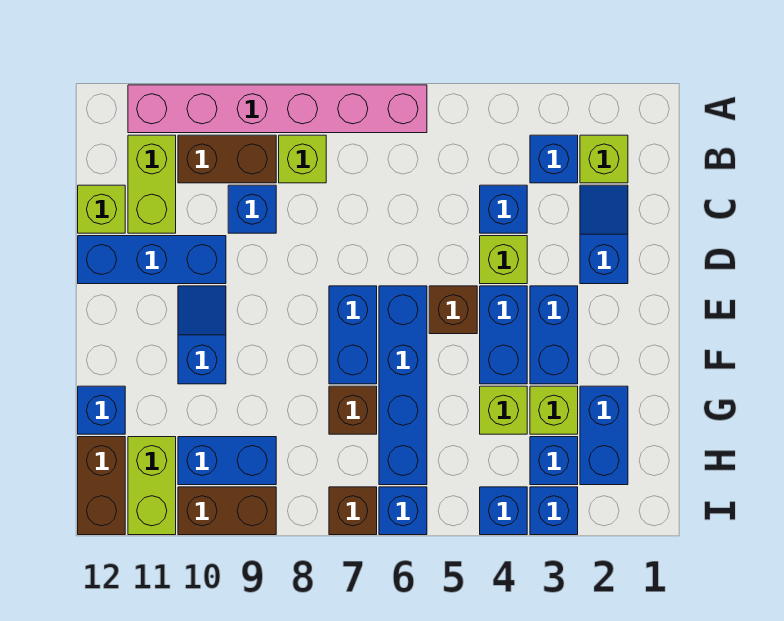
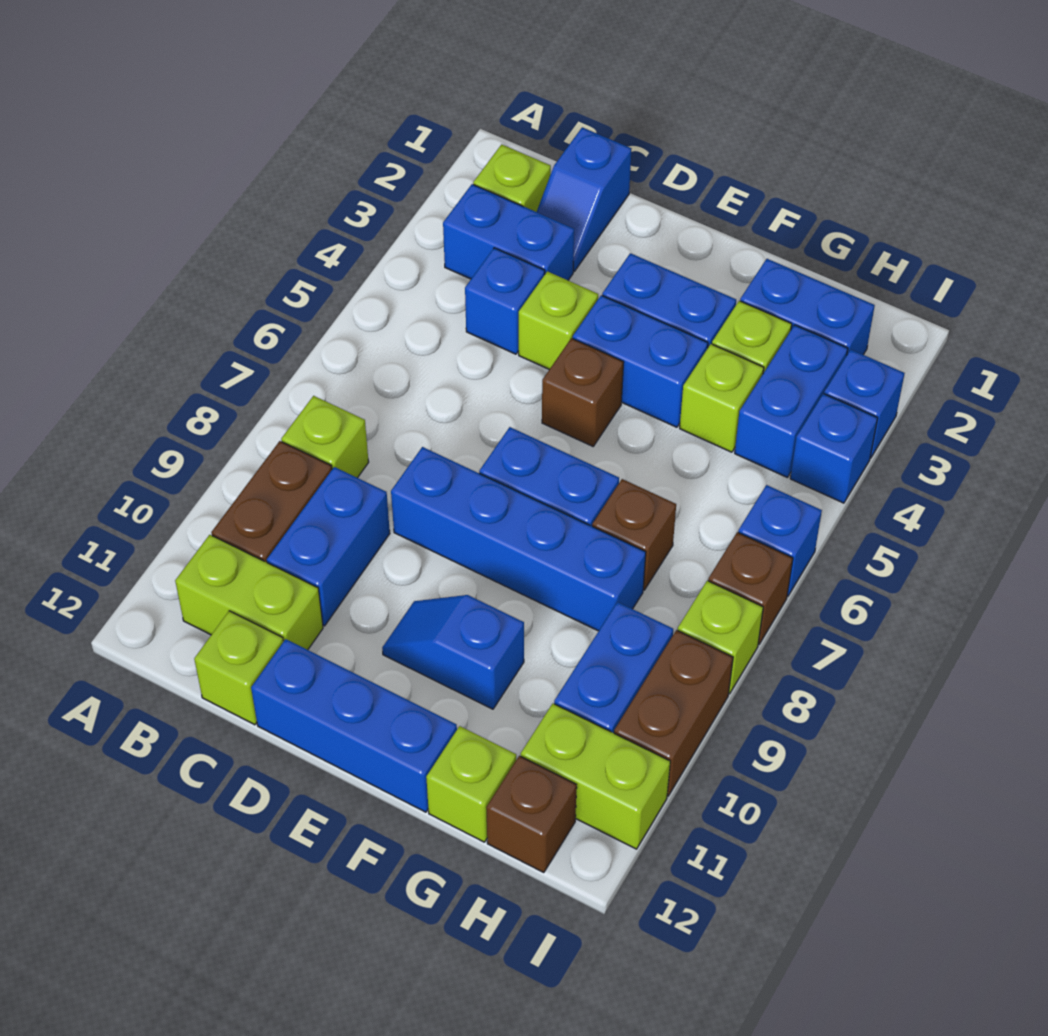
pink brick A6:A11 level 1 -> none
blue brick B3 level 1 -> blue brick B3:C3 level 1
blue slope C2:D2 level 1 top D -> blue slope C1:C2 level 1 top 1
blue brick C9 level 1 -> blue brick C9:C10 level 1
blue brick D10:D12 level 1 -> blue brick D12:F12 level 1
blue brick E6:H6 level 1 -> blue brick D8:G8 level 1
blue brick G12 level 1 -> lime brick G12 level 1
blue brick H3 level 1 -> blue brick H3:H4 level 1
brown brick H12:I12 level 1 -> brown brick H12 level 1
none -> lime brick I8 level 1

